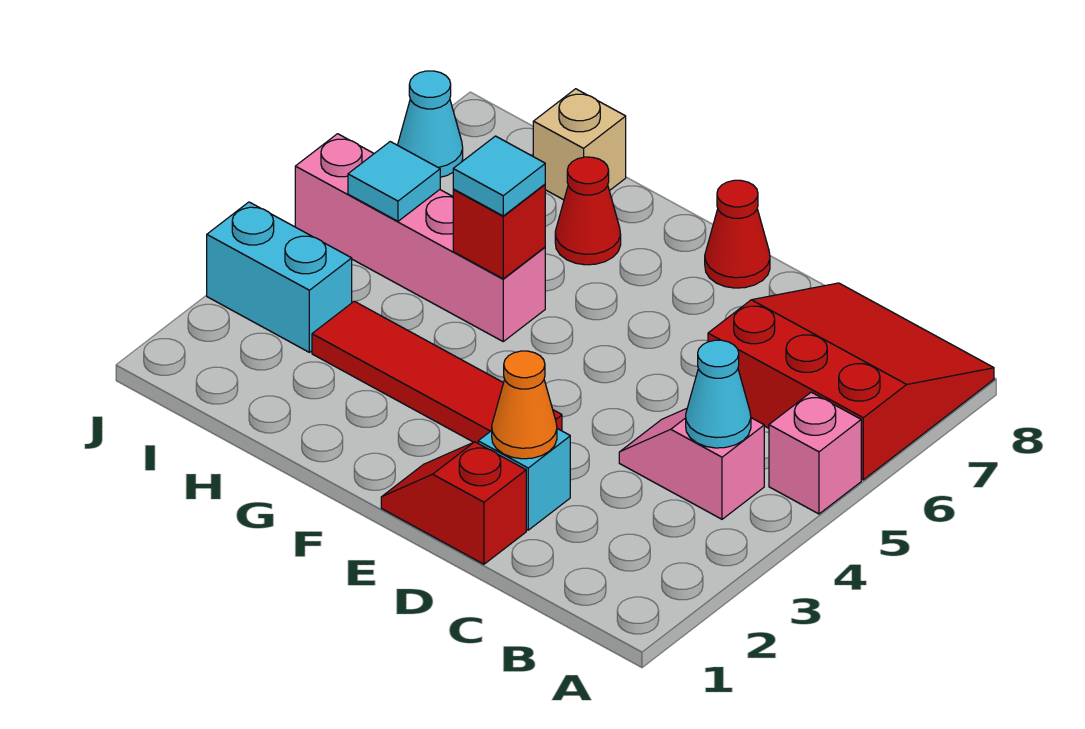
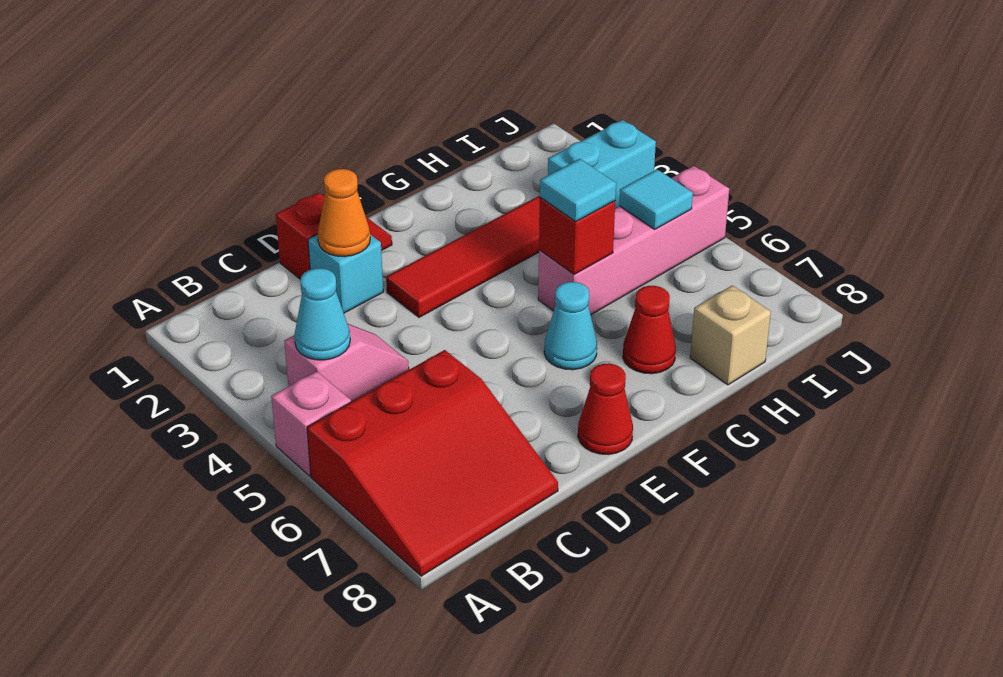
cyan cone J7 level 1 -> cyan cone F6 level 1

